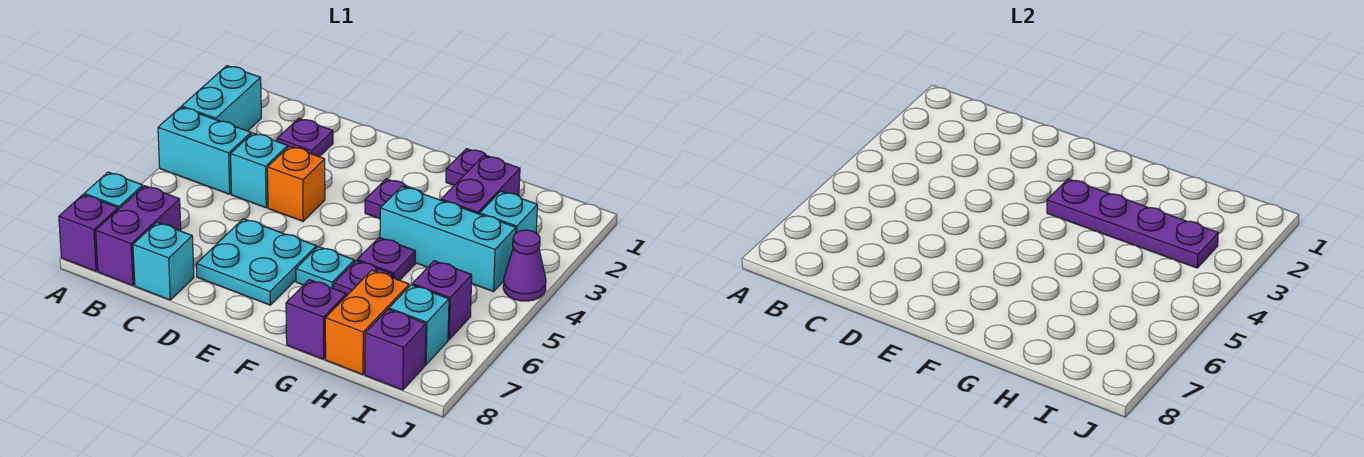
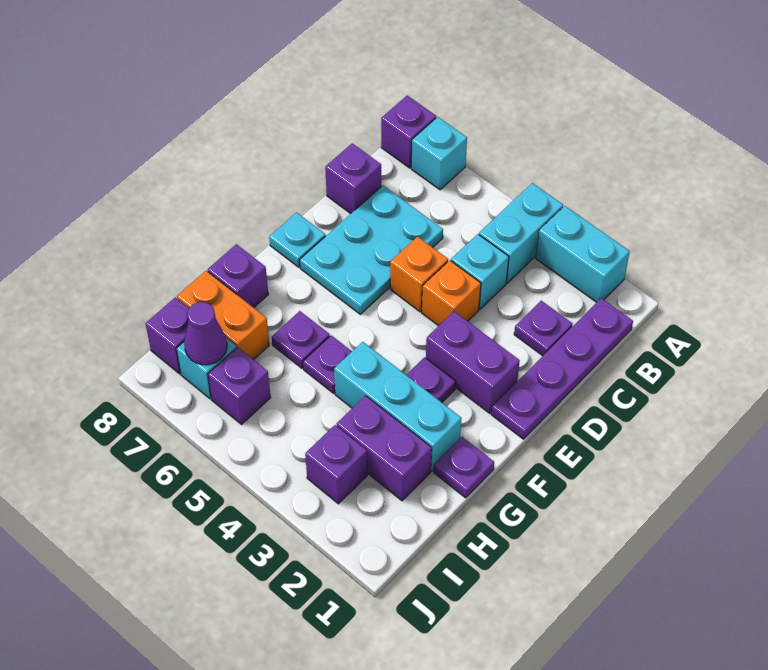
purple brick B7:B8 level 1 -> purple brick E2:E3 level 1
cyan brick C8 level 1 -> purple brick C8 level 1
none -> orange brick D5 level 1
cyan plate D6:E7 level 1 -> cyan plate C6:E7 level 1
purple plate F3:I3 level 2 -> purple plate B1:E1 level 1
cyan plate F6 level 1 -> cyan plate E8 level 1
cyan brick G4:I4 level 1 -> cyan brick G2:G4 level 1
cyan brick I3 level 1 -> purple brick I3 level 1
purple cone J4 level 1 -> purple cone I7 level 2

